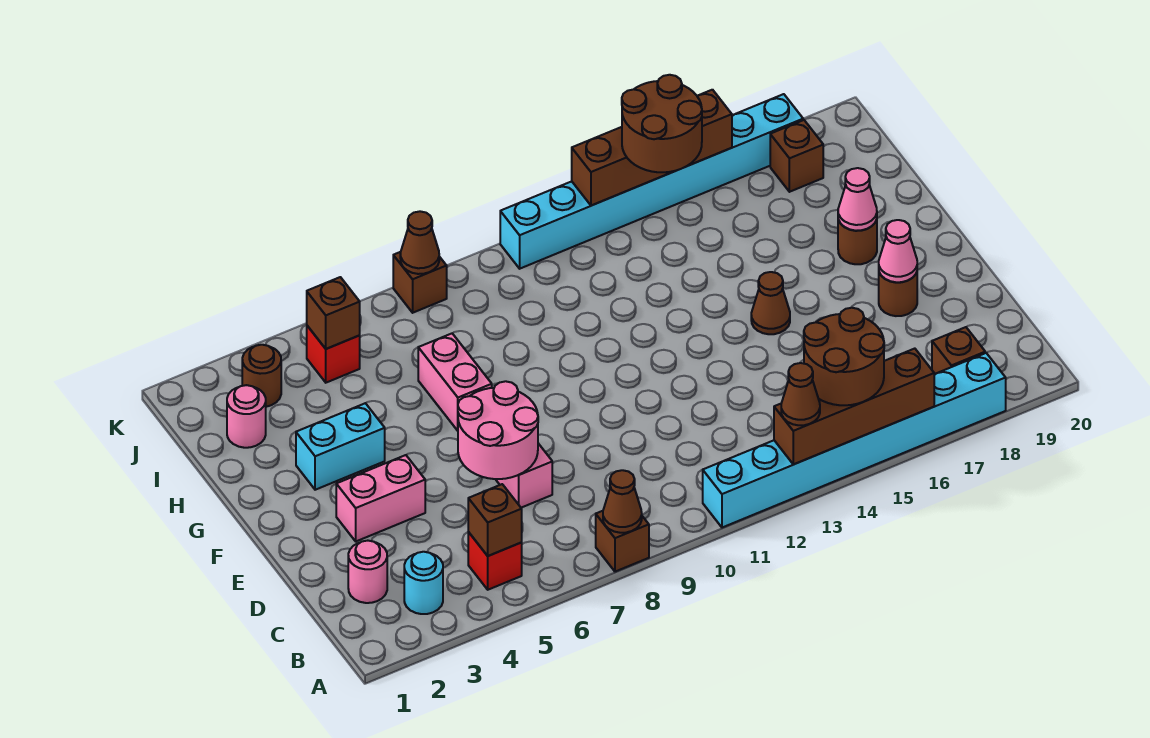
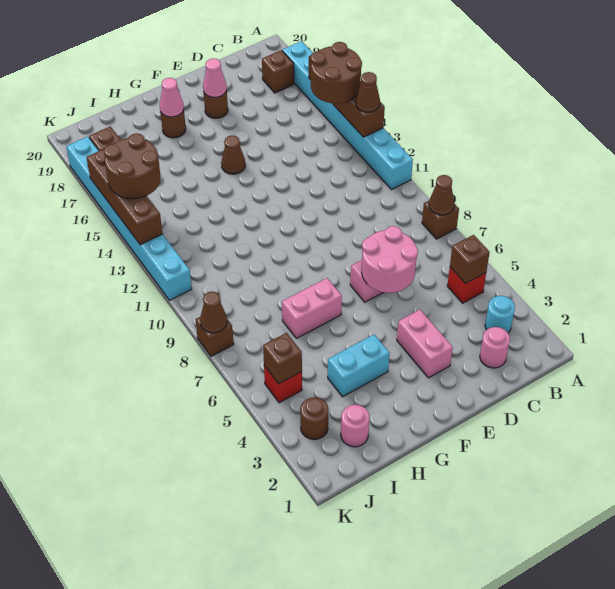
cyan brick G3:G4 level 1 -> cyan brick G4:H4 level 1

